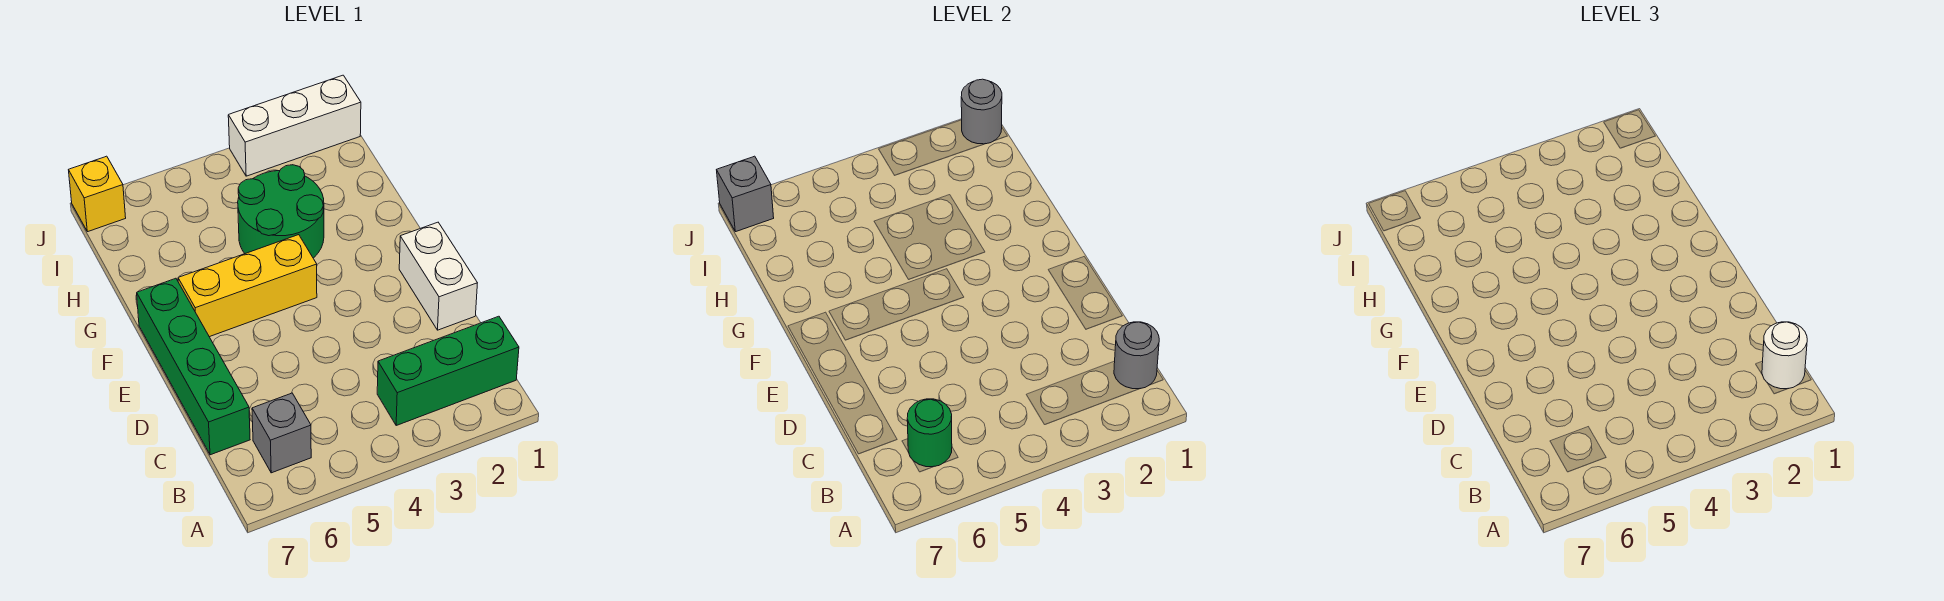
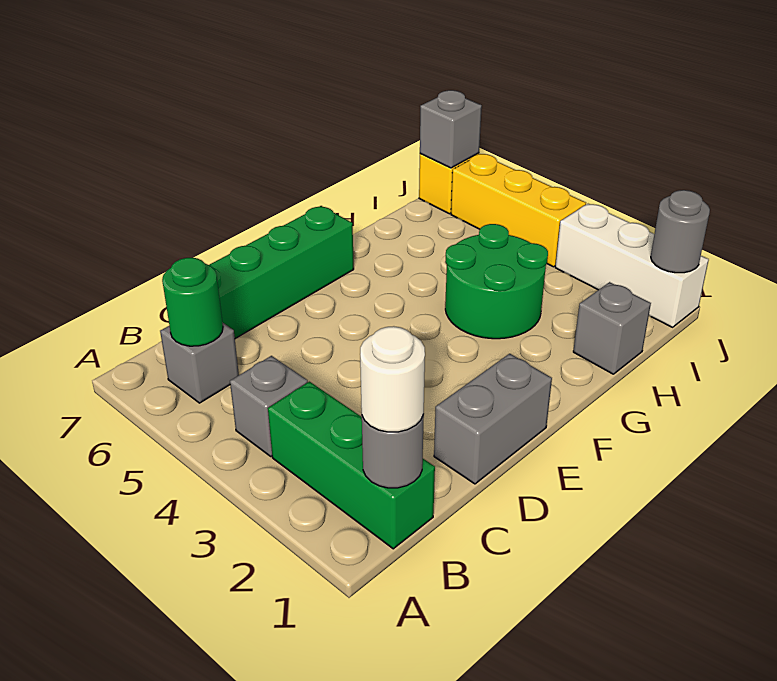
none -> grey brick B4 level 1
white brick D1:E1 level 1 -> grey brick D1:E1 level 1
yellow brick F4:F6 level 1 -> yellow brick J4:J6 level 1
none -> grey brick H1 level 1

